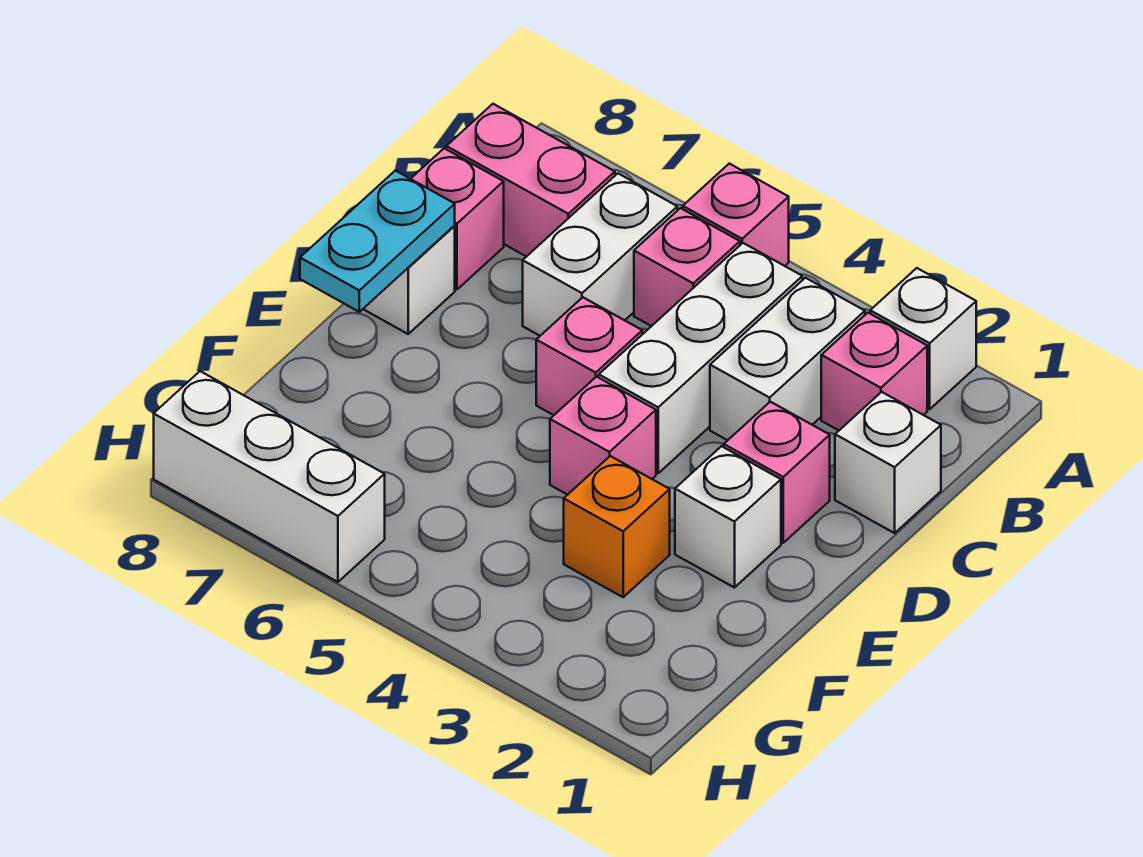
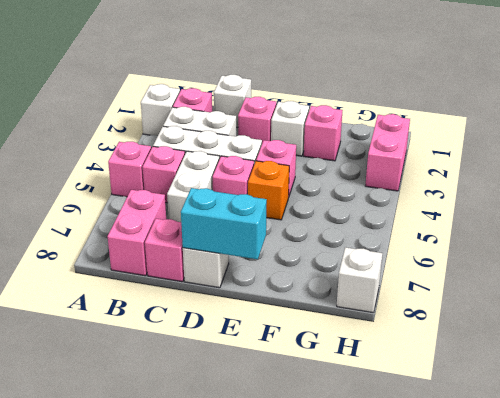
white brick B6:C6 level 1 -> white brick C5:C6 level 1
cyan plate D8:E8 level 2 -> cyan brick D8:E8 level 2
none -> pink brick F2 level 1
orange brick F3 level 1 -> orange brick E5 level 1
none -> pink brick H2:H3 level 1
white brick H6:H8 level 1 -> white brick H8 level 1

